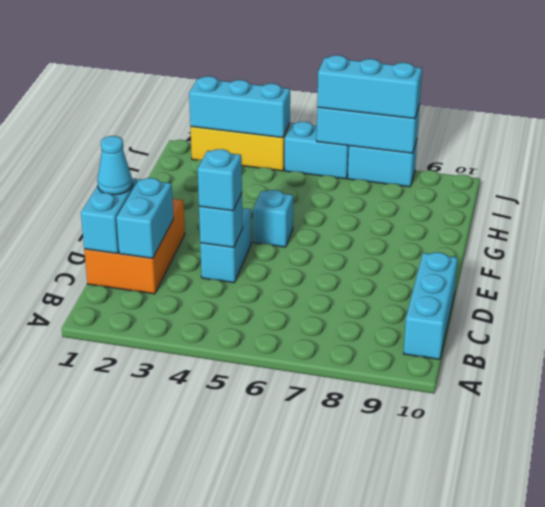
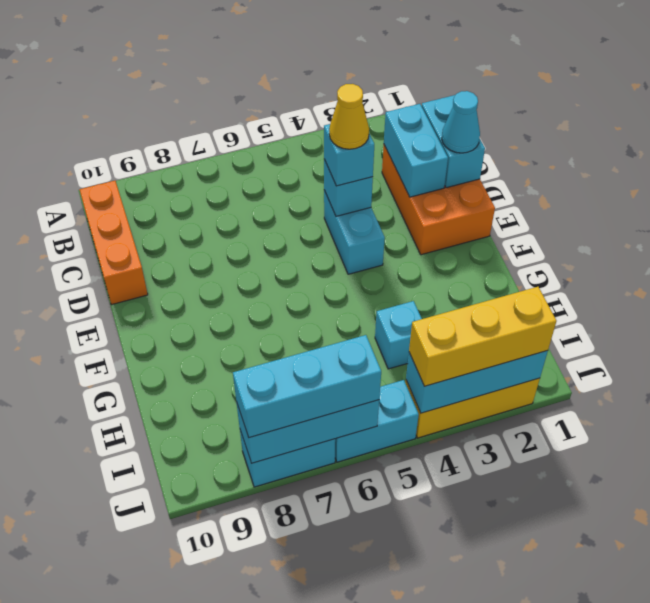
cyan brick B10:D10 level 1 -> orange brick B10:D10 level 1
none -> yellow cone D4 level 4
cyan brick F5 level 1 -> cyan brick H4 level 1
none -> yellow brick J2:J4 level 3

